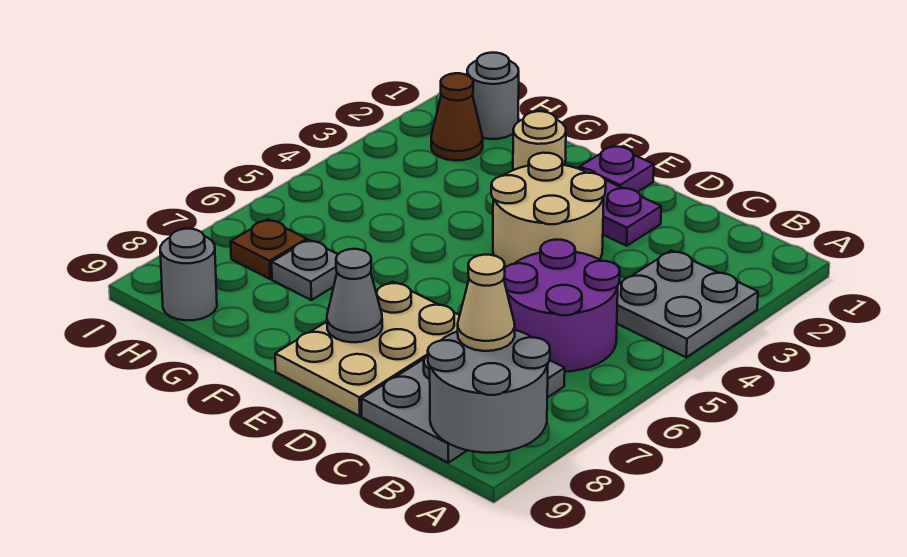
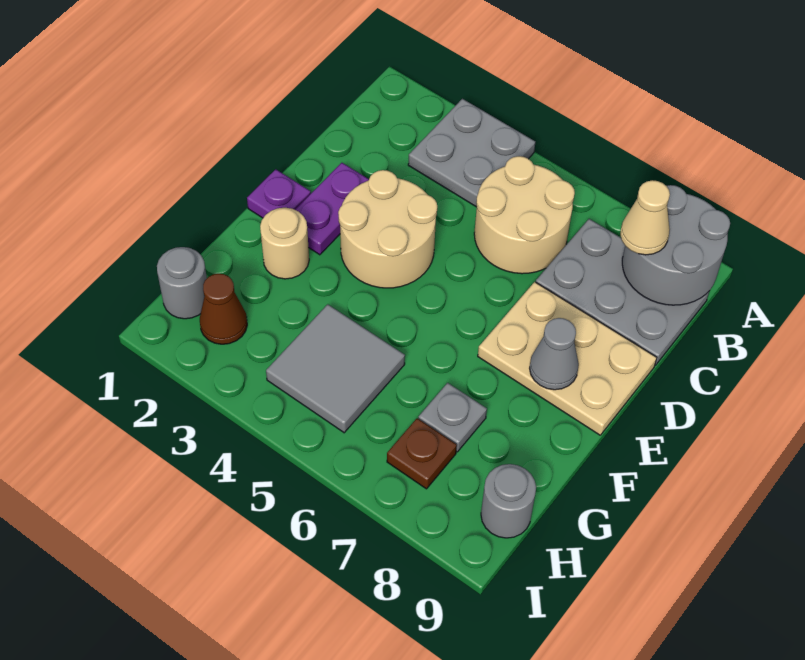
purple round brick B5:C6 level 1 -> tan round brick B5:C6 level 1
none -> grey tile G4:H5 level 1

